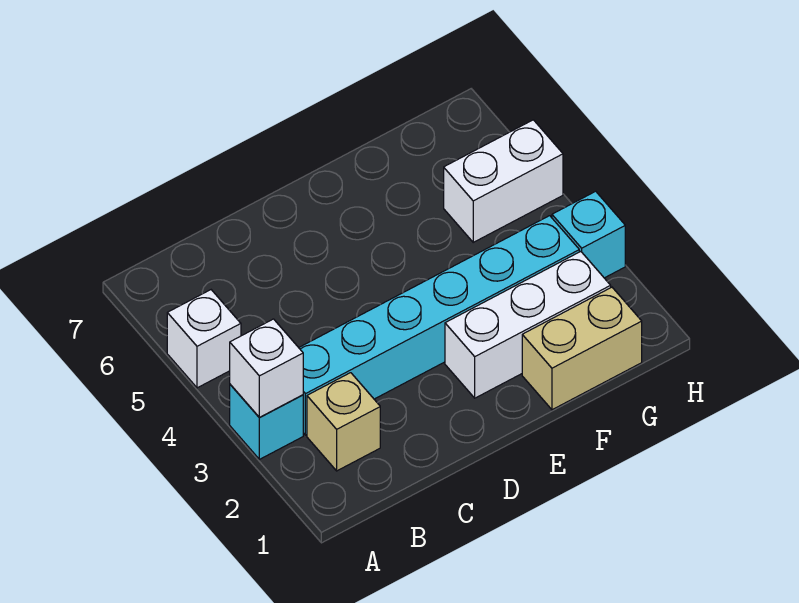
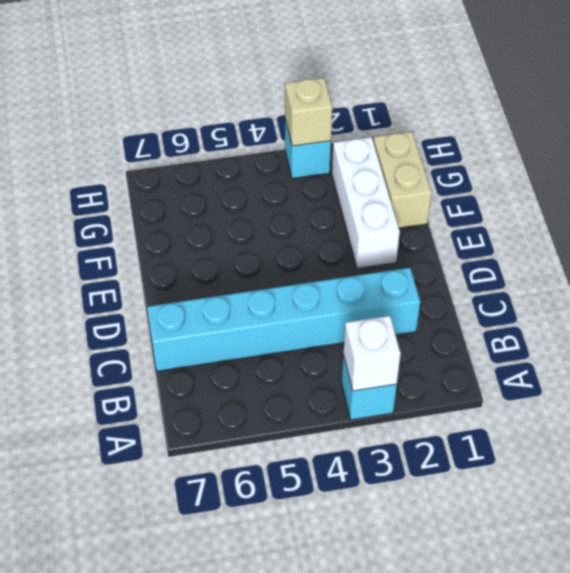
white brick A5 level 1 -> none
tan brick B2 level 1 -> tan brick H3 level 2
cyan brick B3:G3 level 1 -> cyan brick C2:C7 level 1
white brick G5:H5 level 1 -> none

